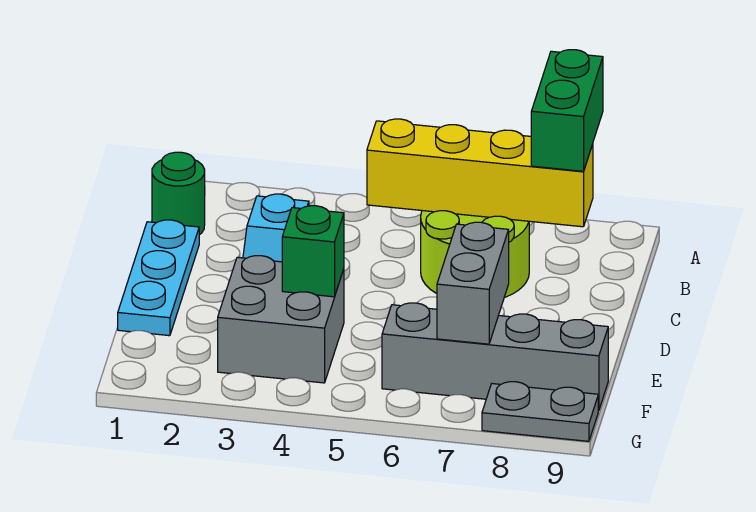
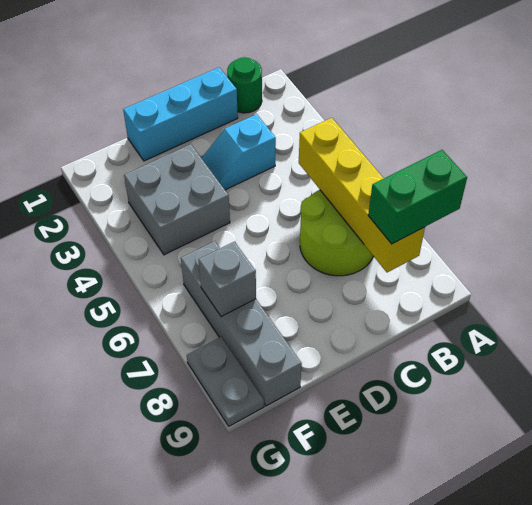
cyan plate C1:E1 level 1 -> cyan brick C1:E1 level 1
green brick E4 level 2 -> none
grey brick E7:F7 level 2 -> grey brick F7 level 2

